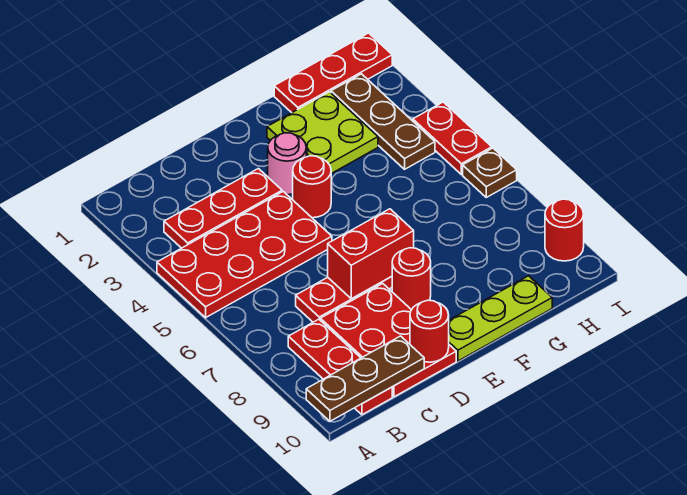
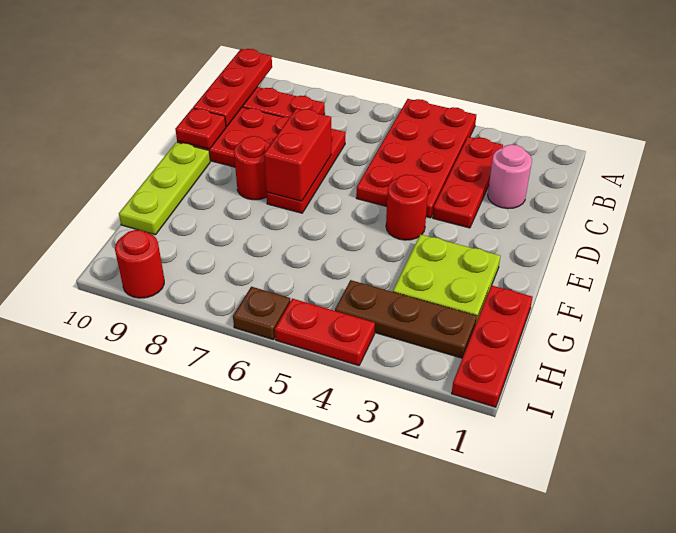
brown plate A10:C10 level 2 -> red plate A10:C10 level 2
red round brick D10 level 2 -> red plate D10 level 2
pink round brick E3 level 1 -> pink round brick C2 level 1

